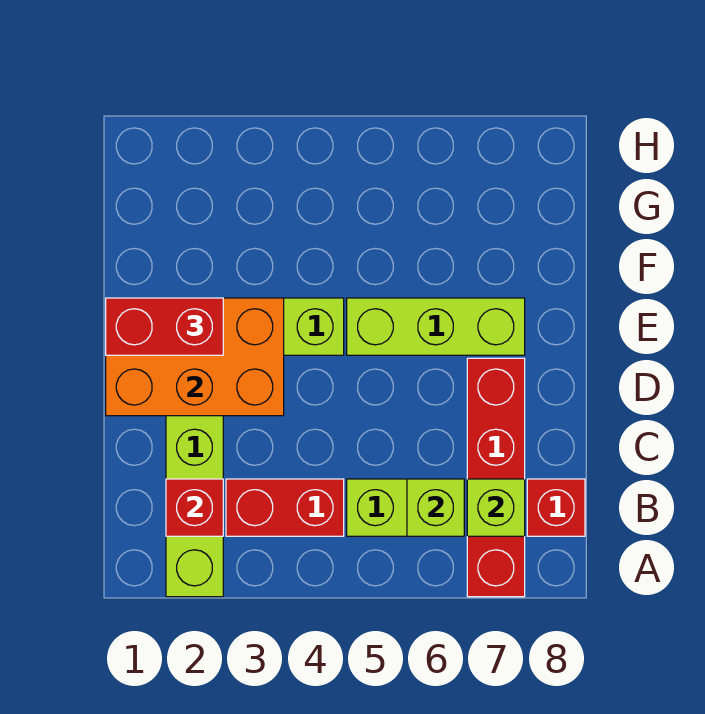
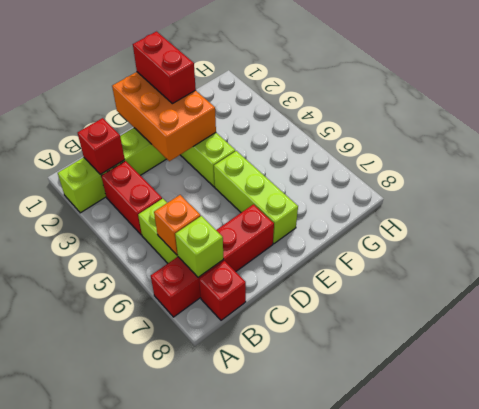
lime brick B6 level 2 -> orange brick B6 level 2

